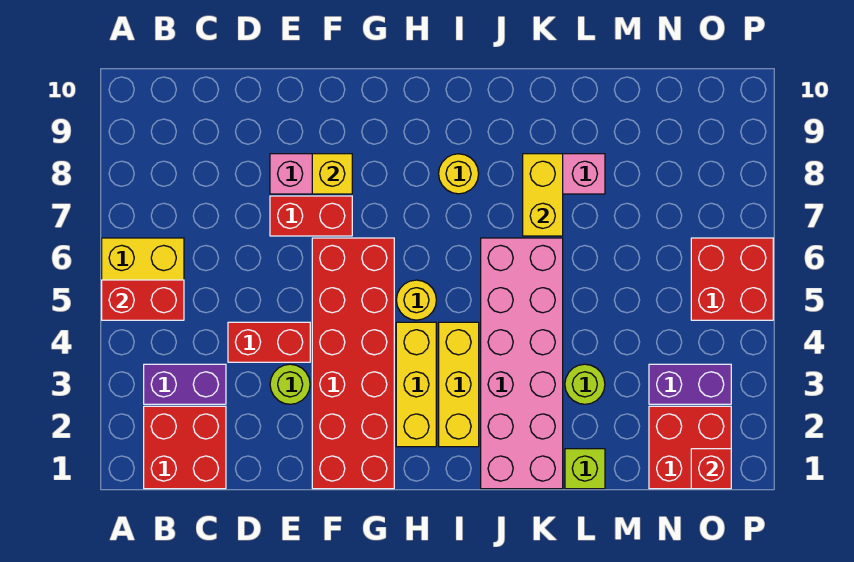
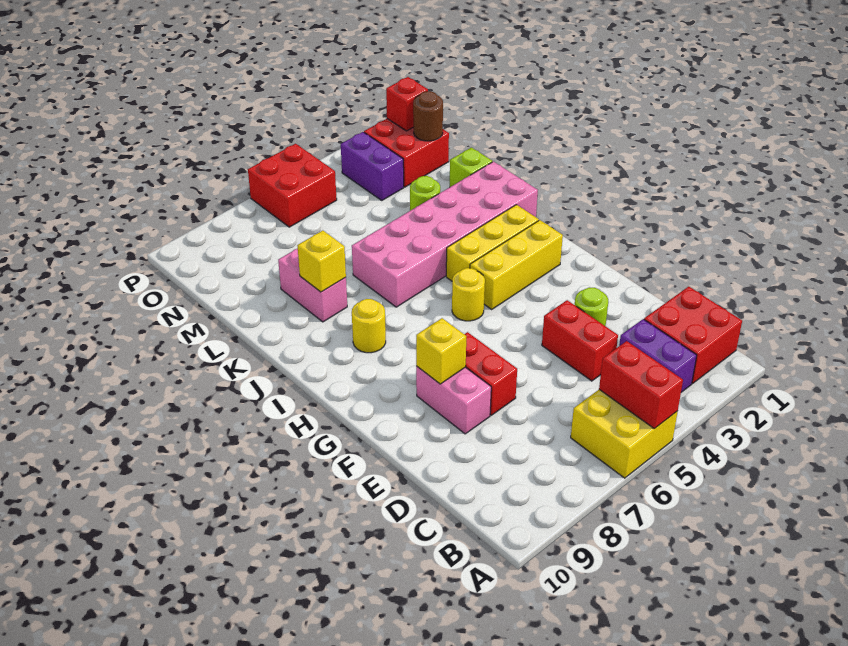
red brick F1:G6 level 1 -> none
yellow brick K7:K8 level 2 -> yellow brick K8 level 2
none -> brown round brick N1 level 2

